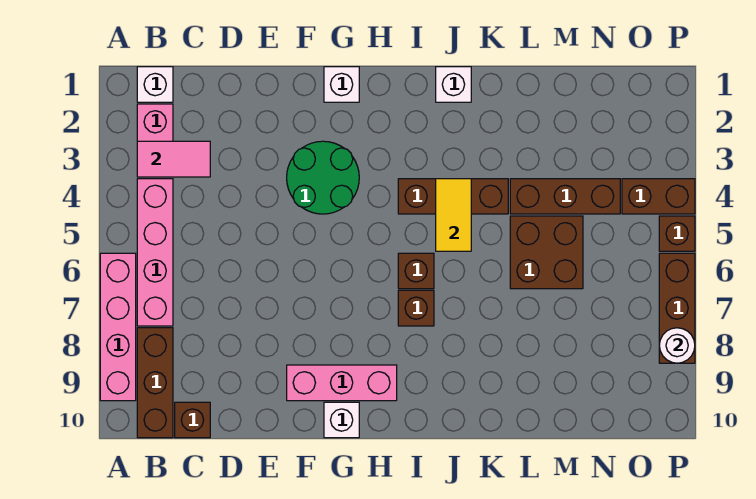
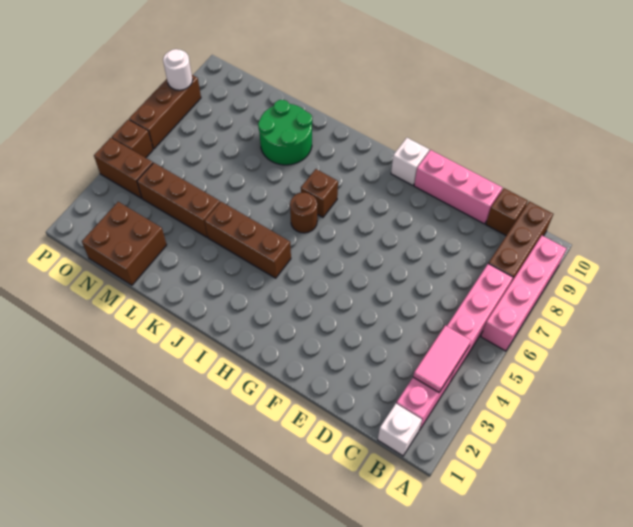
pink tile B3:C3 level 2 -> pink tile B3:B4 level 2
green round brick F3:G4 level 1 -> green round brick K8:L9 level 1
pink brick F9:H9 level 1 -> pink brick D10:F10 level 1
white brick G1 level 1 -> none
brown brick I6 level 1 -> brown round brick I6 level 1
white brick J1 level 1 -> none
yellow tile J4:J5 level 2 -> none
brown brick L5:M6 level 1 -> brown brick M1:N2 level 1

